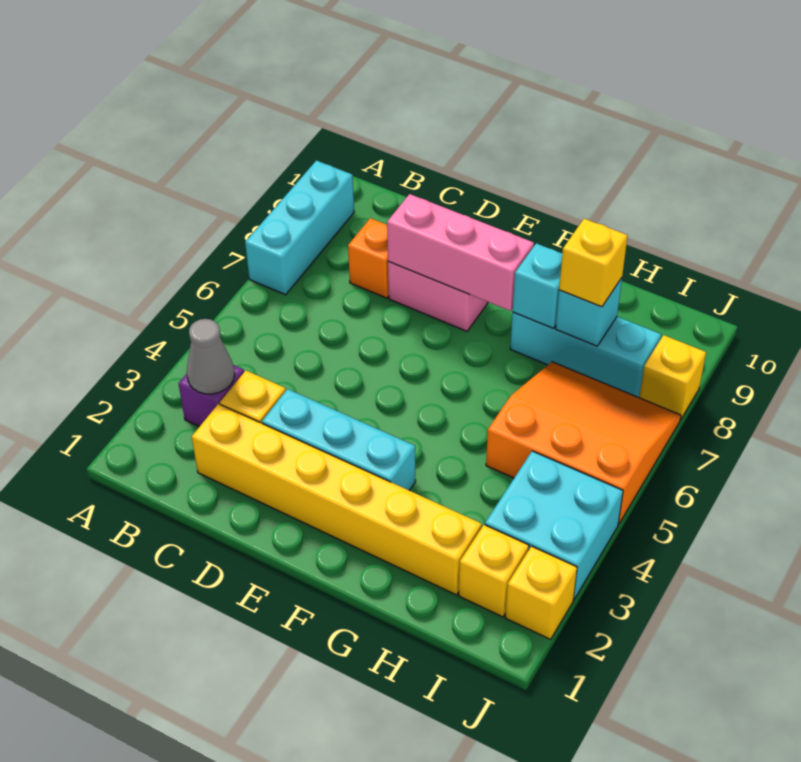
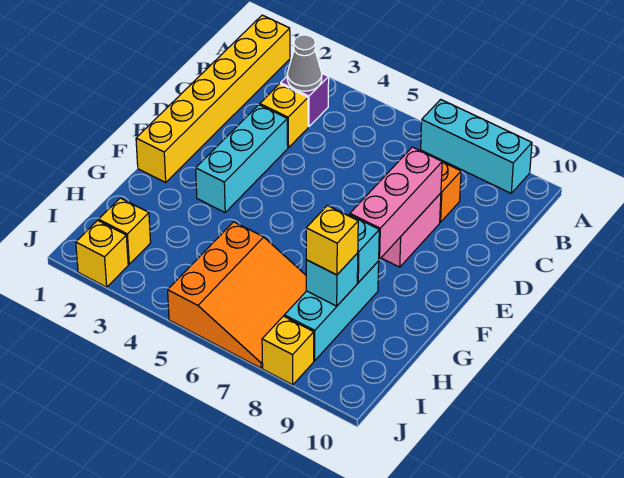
yellow brick C2:H2 level 1 -> yellow brick A1:F1 level 1
cyan brick I3:J4 level 1 -> none

